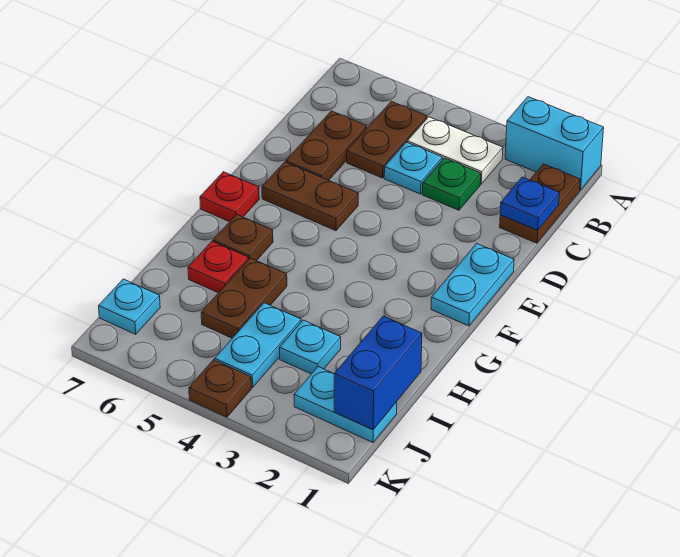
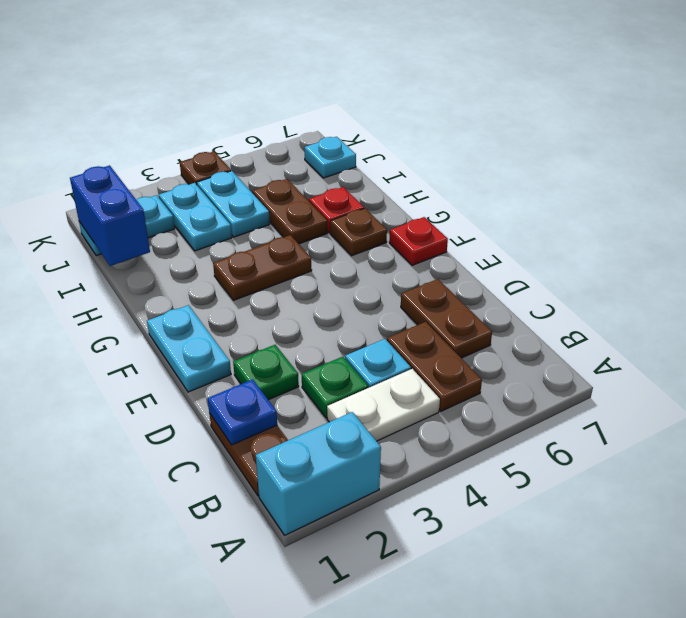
none -> green plate D2 level 1
brown plate E5:E6 level 1 -> brown plate G3:G4 level 1
cyan plate I3 level 1 -> cyan plate I3:J3 level 1

